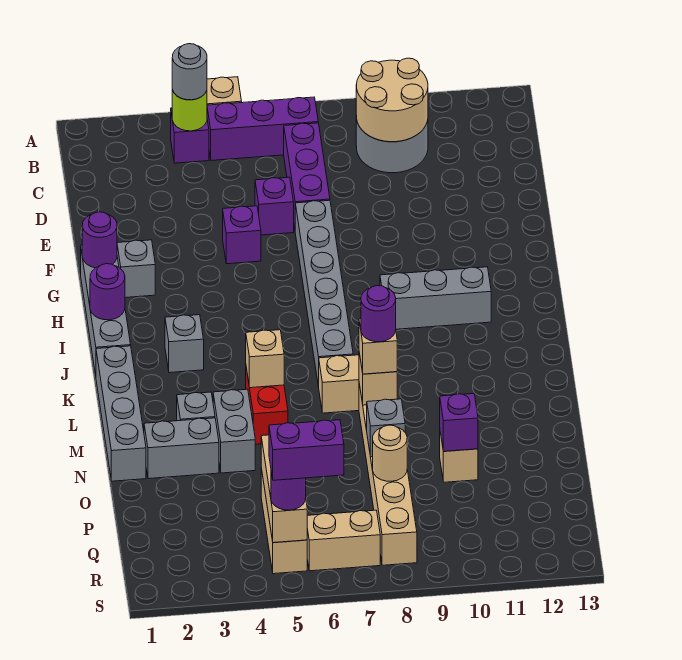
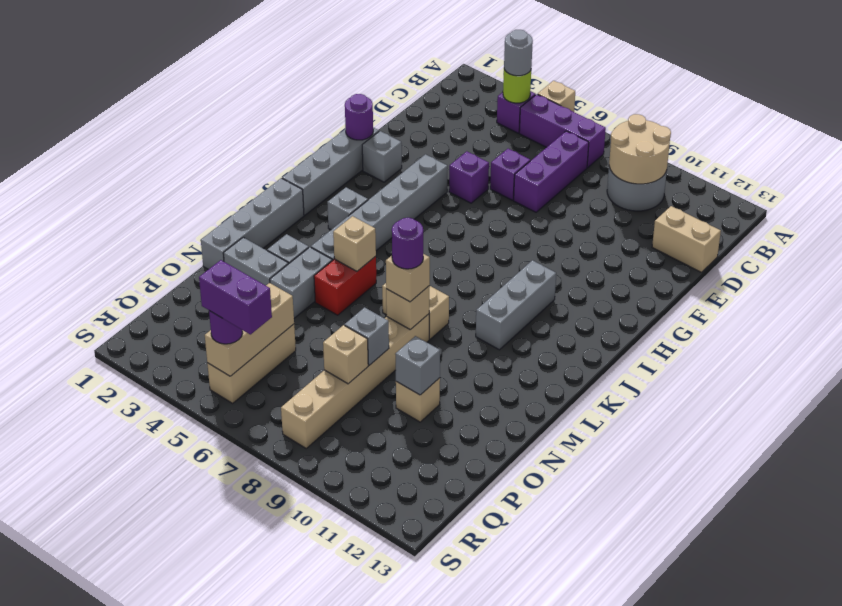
grey brick F7:K7 level 1 -> grey brick G4:L4 level 1
purple round brick I1 level 2 -> none
grey brick I9:I11 level 1 -> grey brick I10:K10 level 1
purple brick O10 level 2 -> grey brick O10 level 2
tan round brick P8 level 2 -> tan brick P8 level 2
tan brick R6:R7 level 1 -> tan brick D12:D13 level 1

